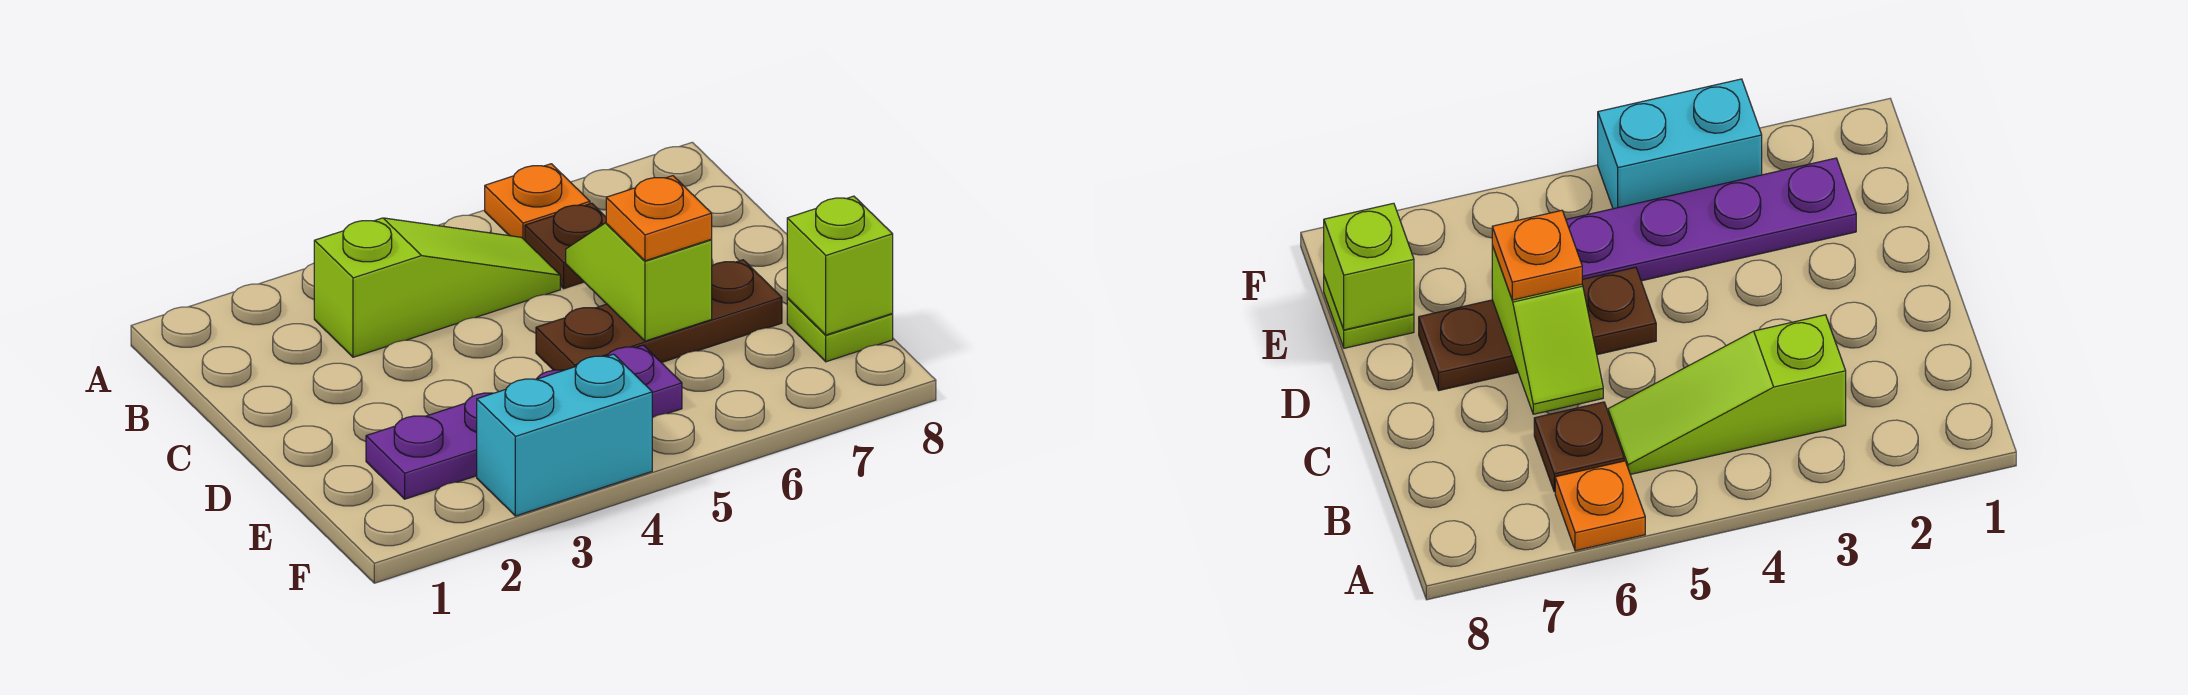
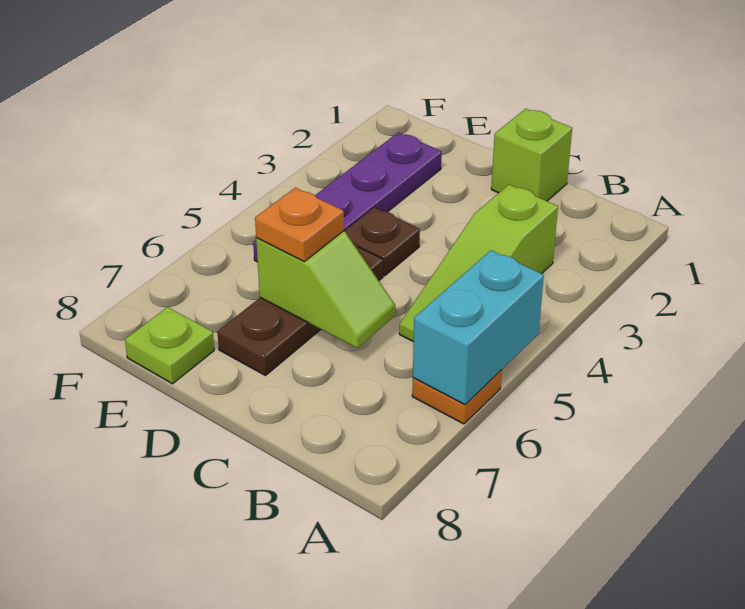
brown plate B6 level 1 -> brown plate D4 level 1
lime brick E8 level 2 -> lime brick C1 level 1
cyan brick F3:F4 level 1 -> cyan brick A5:A6 level 2

